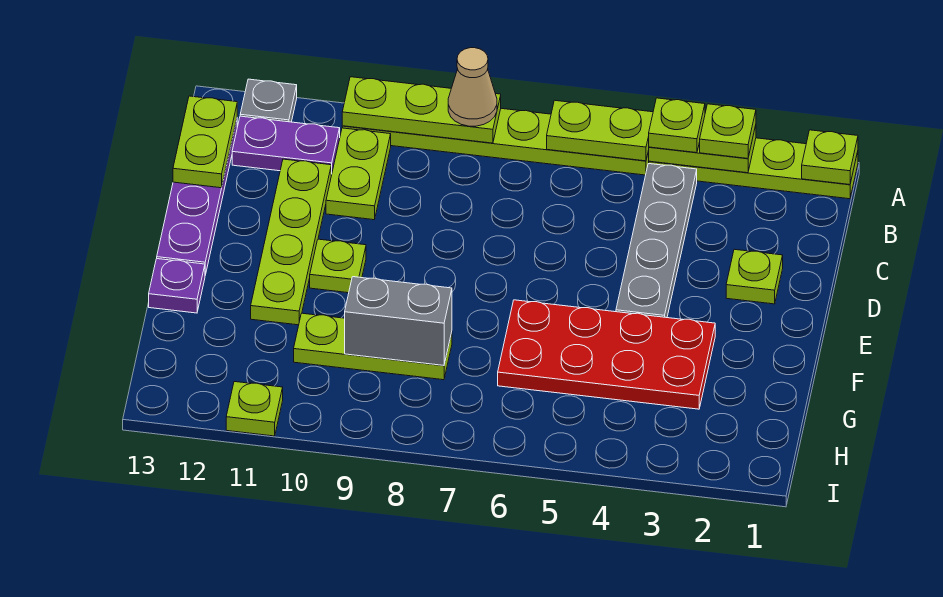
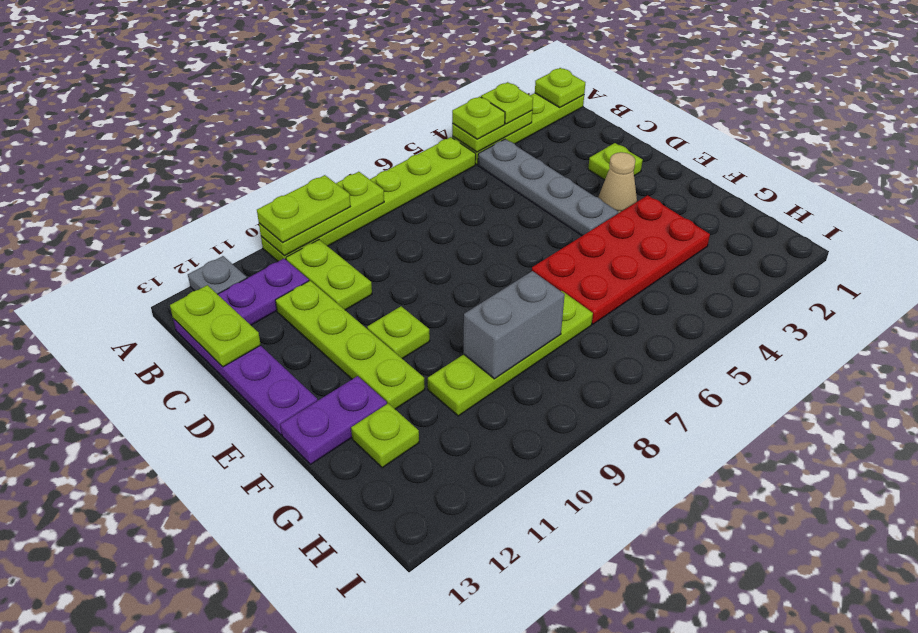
lime plate A5:A6 level 2 -> lime plate A9:A10 level 3
tan cone A8 level 3 -> tan cone E3 level 1
purple plate F13 level 1 -> purple plate F12:F13 level 1
lime plate G8:G10 level 1 -> lime plate G7:G10 level 1
lime plate I11 level 1 -> lime plate G12 level 1

